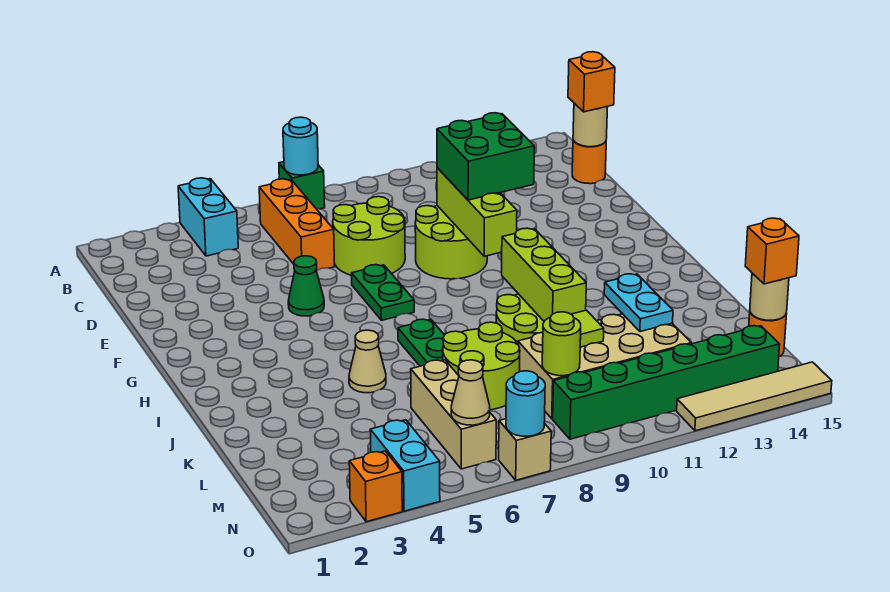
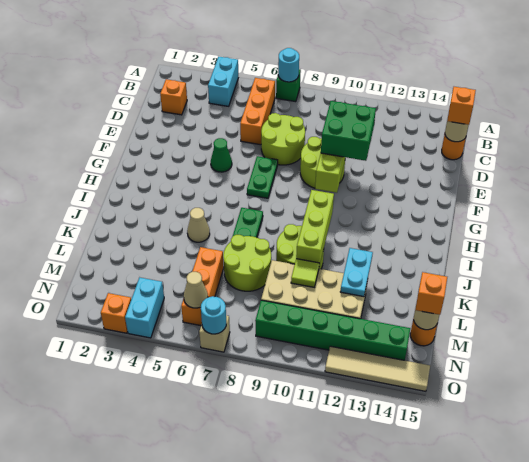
none -> orange brick C2 level 1
tan brick L6:N6 level 1 -> orange brick L6:N6 level 1
lime round brick M9 level 2 -> none

